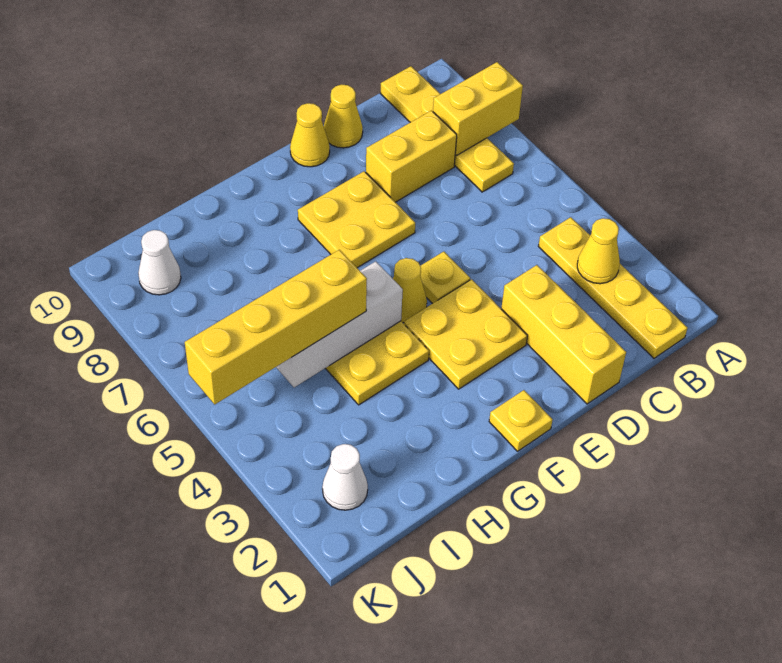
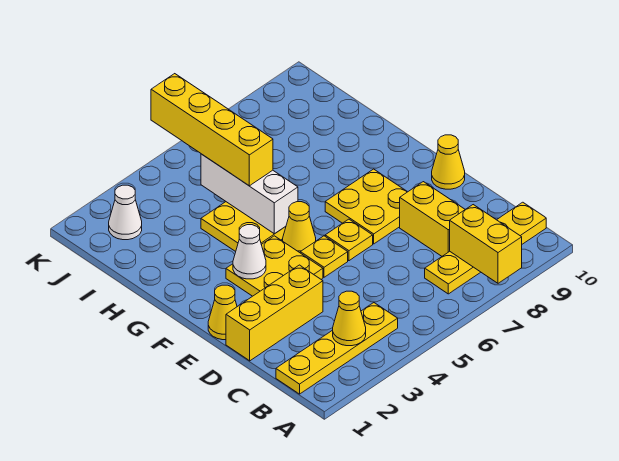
yellow cone D10 level 1 -> yellow cone E1 level 1
yellow plate F1 level 1 -> yellow plate E6 level 1
white cone J9 level 1 -> white cone F3 level 2

